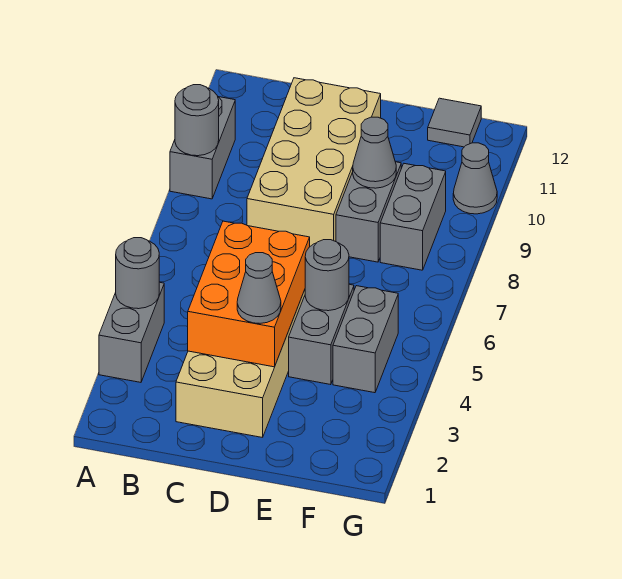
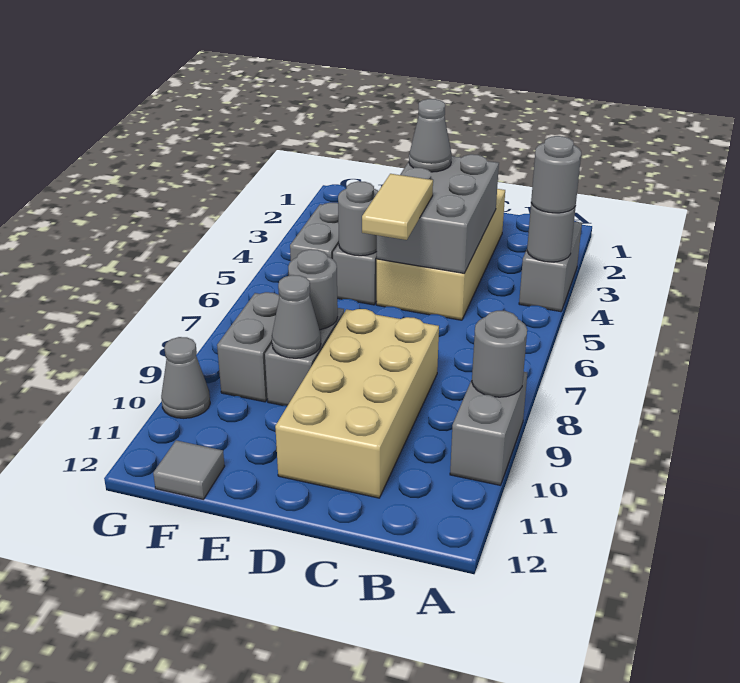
none -> grey round brick A4 level 3
orange brick C3:D5 level 2 -> grey brick C3:D5 level 2
none -> tan tile D5:D6 level 3
none -> grey round brick E8 level 2

